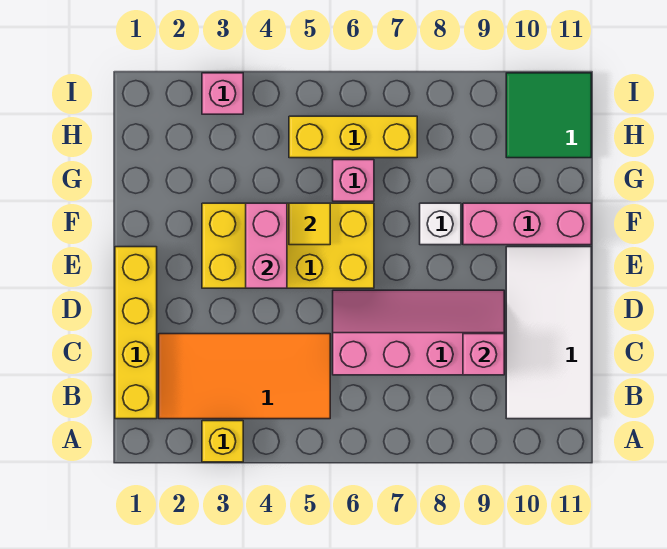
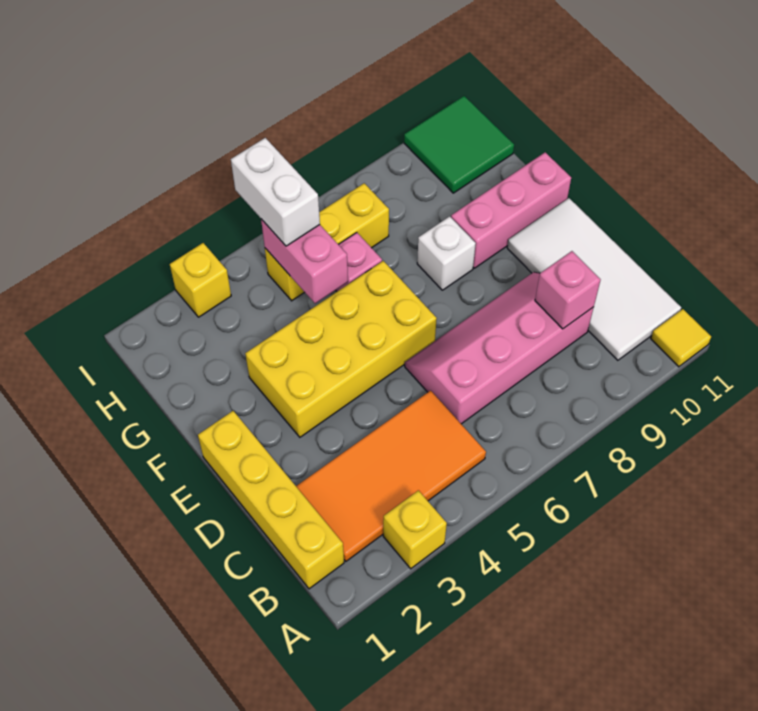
pink brick E4:F4 level 2 -> pink brick G5:H5 level 2
yellow tile F5 level 2 -> yellow tile A11 level 1
none -> white brick H5:I5 level 3
pink brick I3 level 1 -> yellow brick I3 level 1

